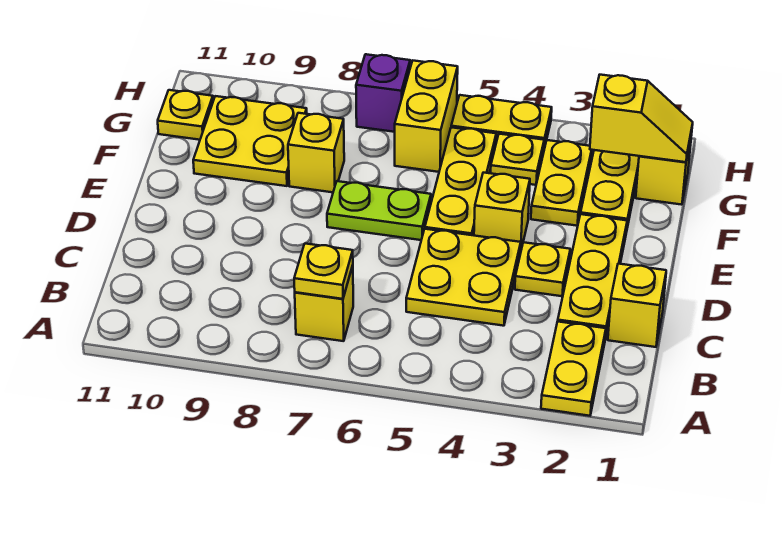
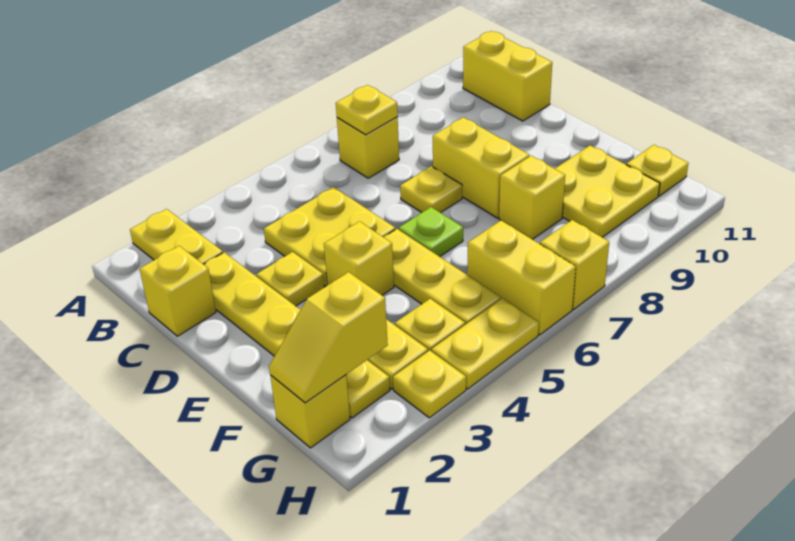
none -> yellow brick B11:C11 level 1
none -> yellow plate D7 level 1
none -> yellow brick D8:E8 level 1
lime plate E6:E7 level 1 -> lime plate E6 level 1
none -> yellow plate H3 level 1
purple brick H7 level 1 -> yellow brick H7 level 1

